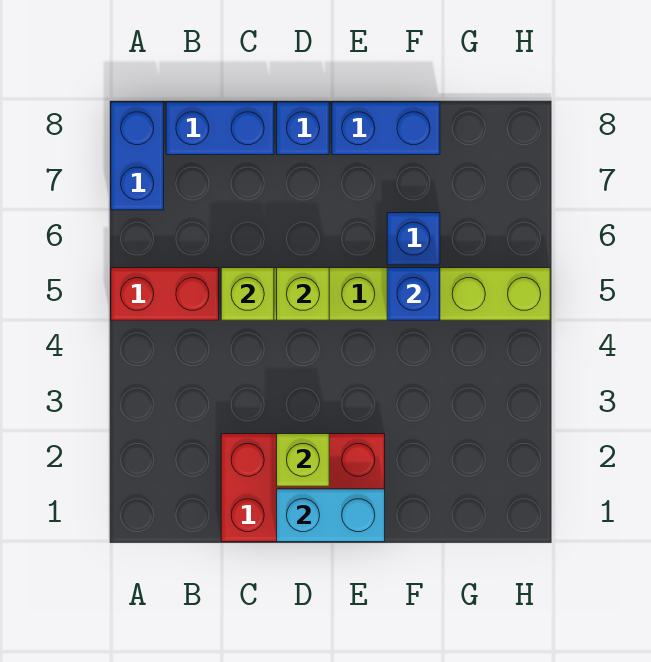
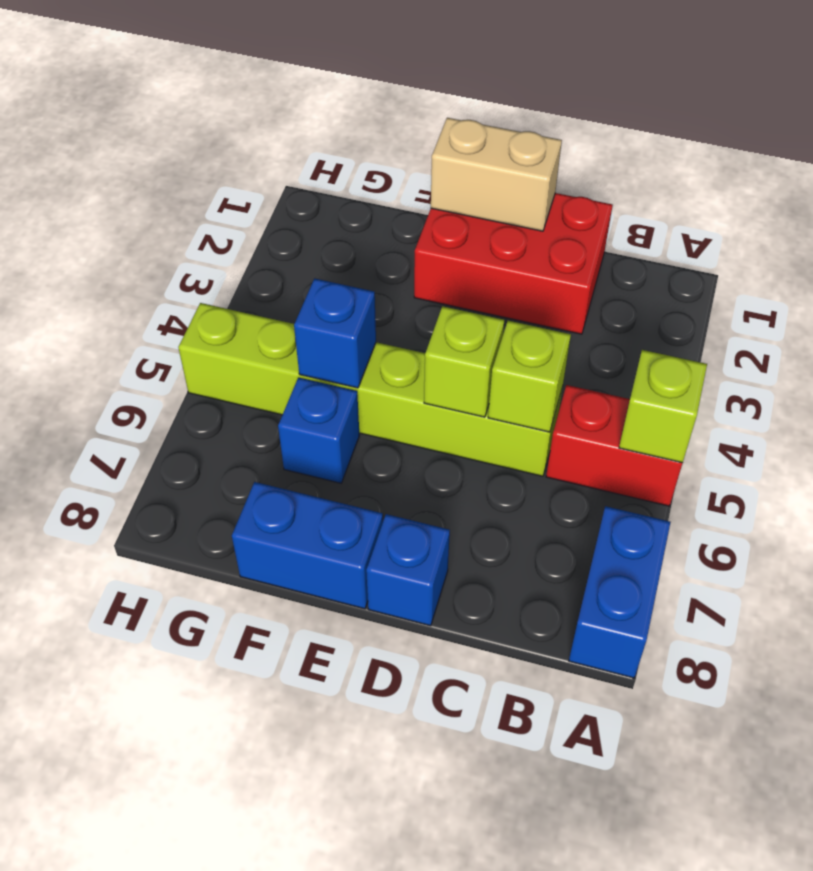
blue brick B8:C8 level 1 -> none
cyan brick D1:E1 level 2 -> tan brick D1:E1 level 2
lime brick D2 level 2 -> lime brick A5 level 2

